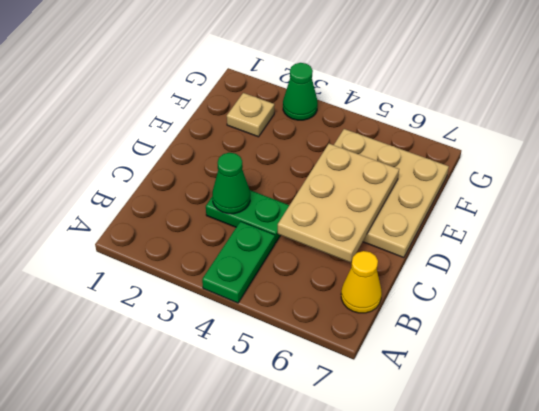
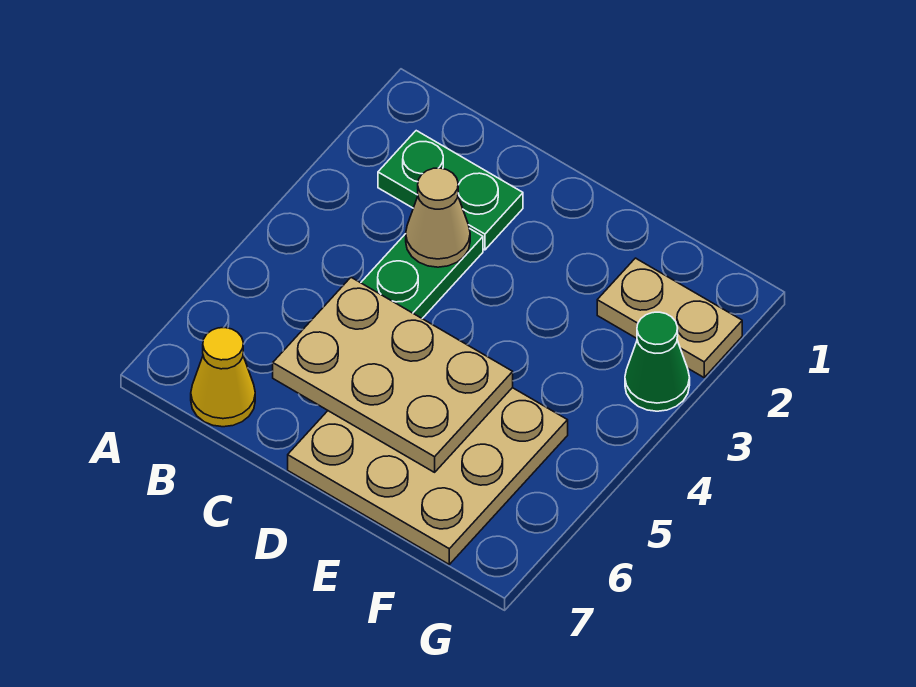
green plate A4:B4 level 1 -> green plate B2:C2 level 1
green cone C3 level 2 -> tan cone C3 level 2
tan plate F2 level 1 -> tan plate F2:G2 level 1

